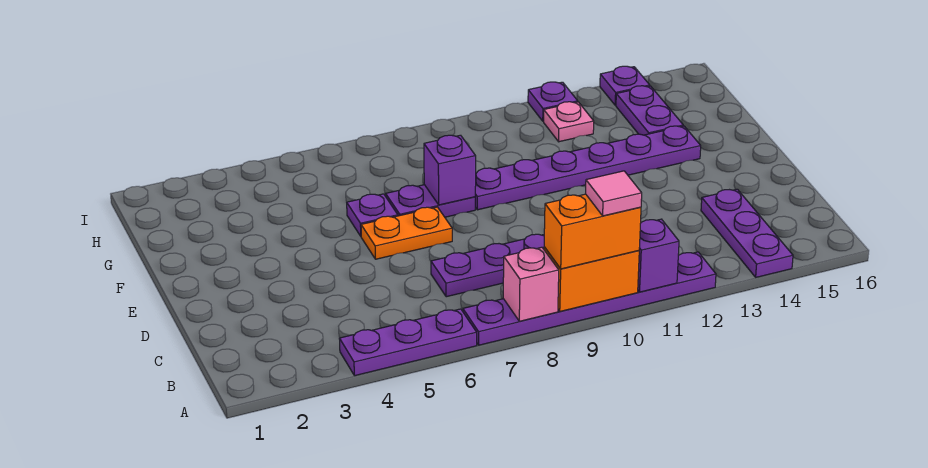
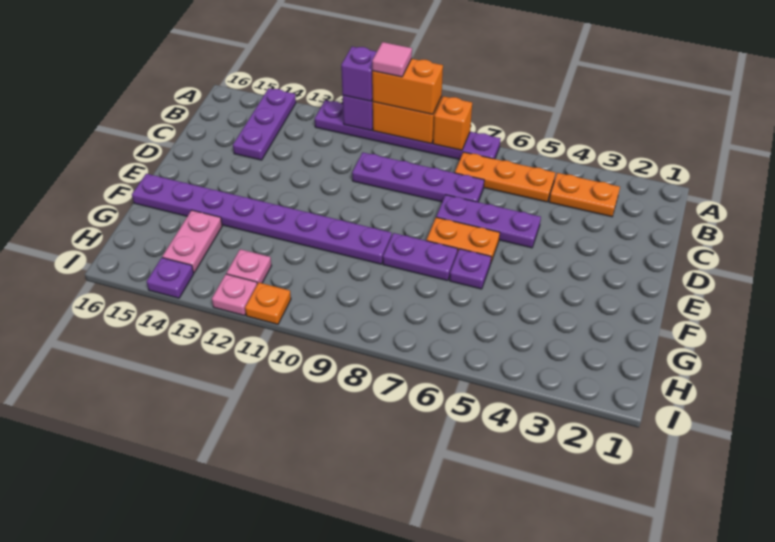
purple plate A4:A6 level 1 -> purple plate D5:D7 level 1
pink brick A8 level 2 -> orange brick A8 level 2
none -> orange plate B3:B4 level 1
none -> orange plate B5:B7 level 1
purple brick F8 level 2 -> purple brick A11 level 3
purple plate F9:F14 level 1 -> purple plate F9:F16 level 1
purple plate G14:H14 level 1 -> pink plate G14:H14 level 1
none -> orange plate I11 level 1
purple plate I12 level 1 -> pink plate I12 level 1

